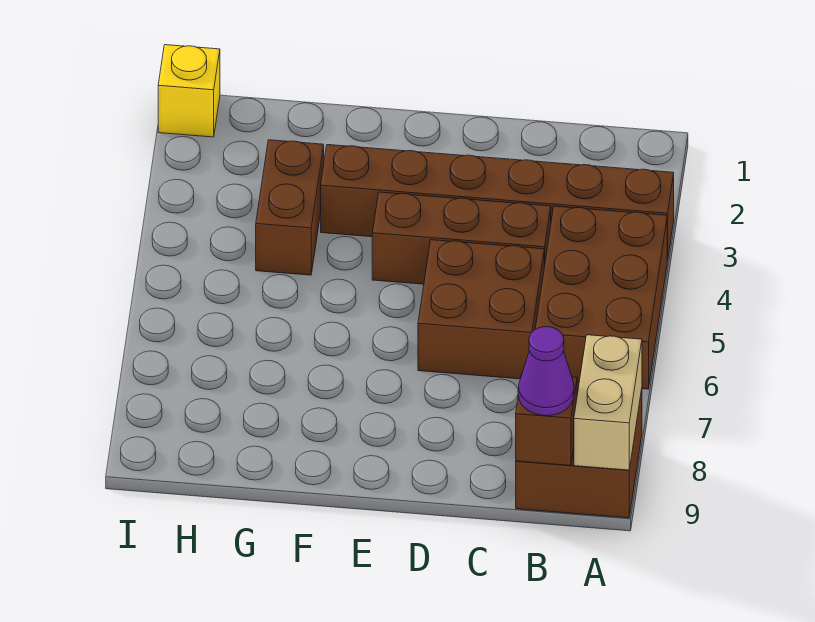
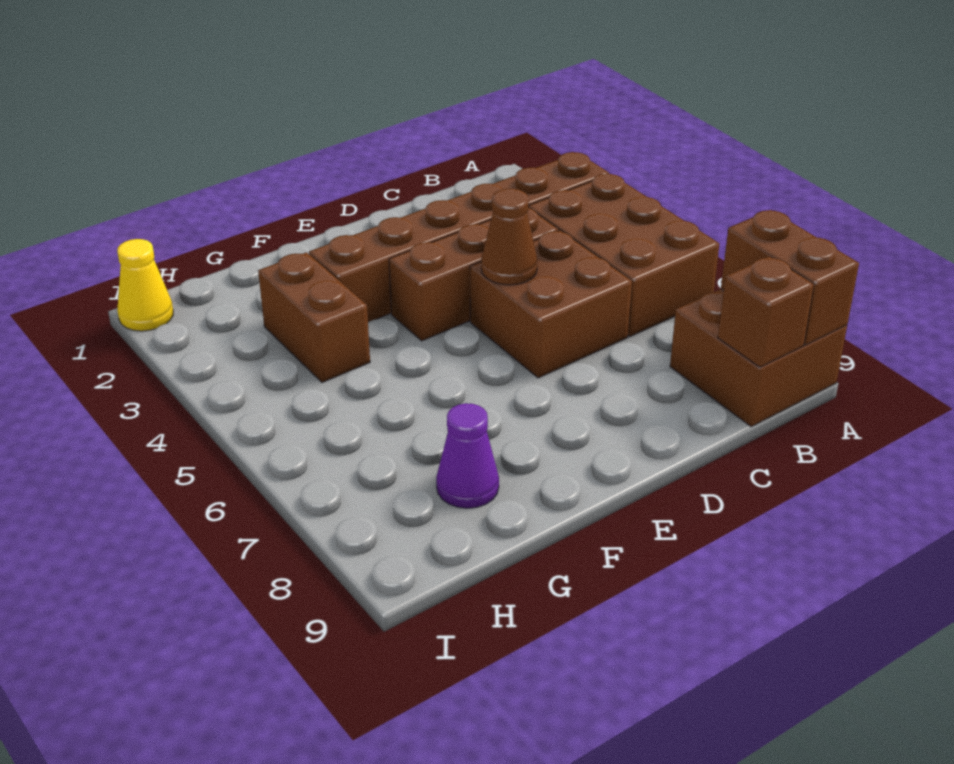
tan brick A8:A9 level 2 -> brown brick A8:A9 level 2
purple cone B9 level 3 -> purple cone G8 level 1
none -> brown cone D5 level 2
yellow brick I1 level 1 -> yellow cone I1 level 1

